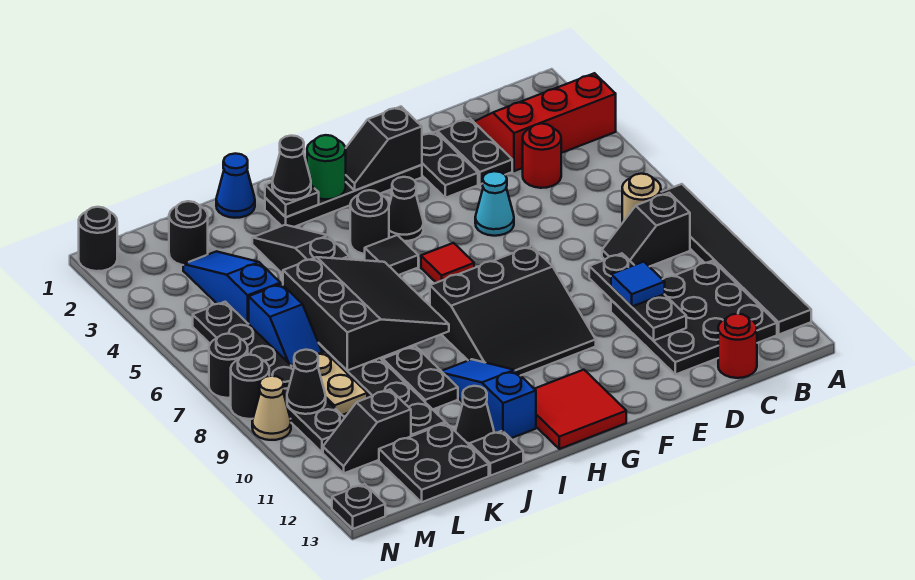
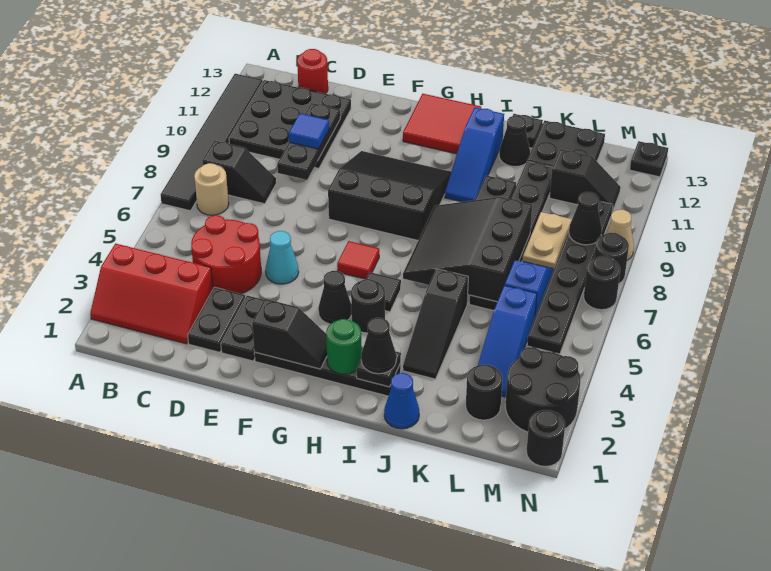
red round brick C4 level 1 -> red round brick C4:D5 level 1
none -> black round brick M2:N3 level 1

